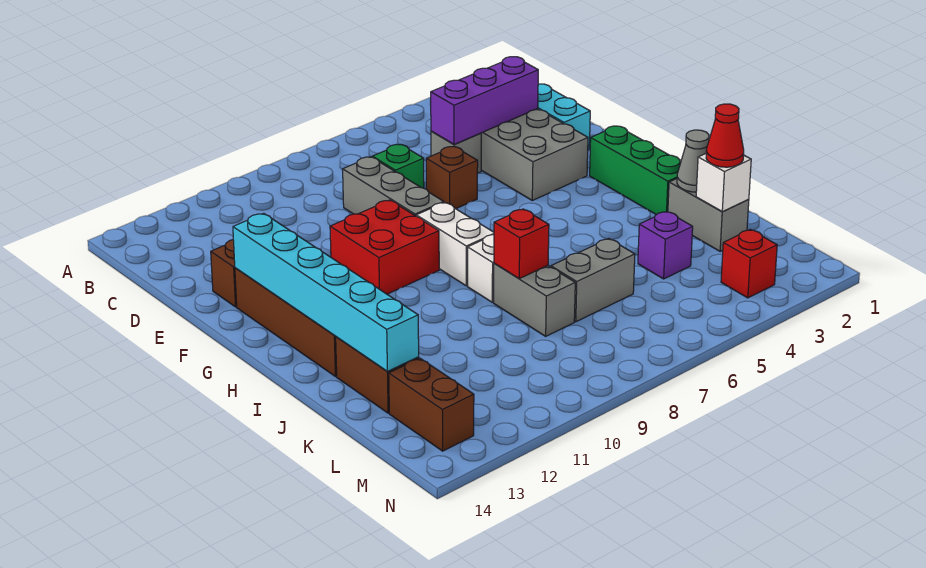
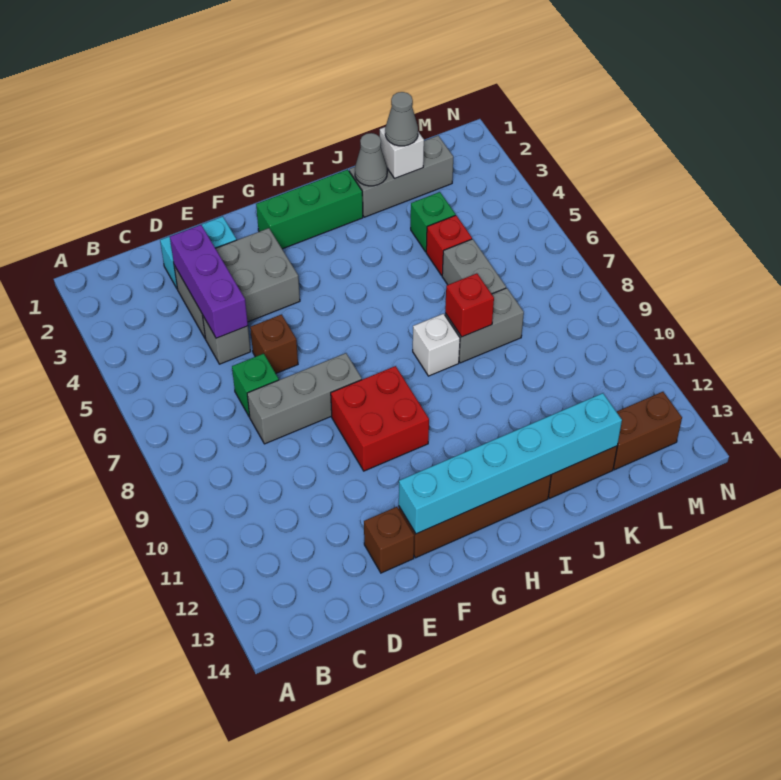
white brick G8:H8 level 1 -> none
grey brick J2:K2 level 1 -> grey brick J2:L2 level 1
red cone K2 level 3 -> grey cone K2 level 3
purple brick K4 level 1 -> green brick K4 level 1
red brick M3 level 1 -> red brick K5 level 1

